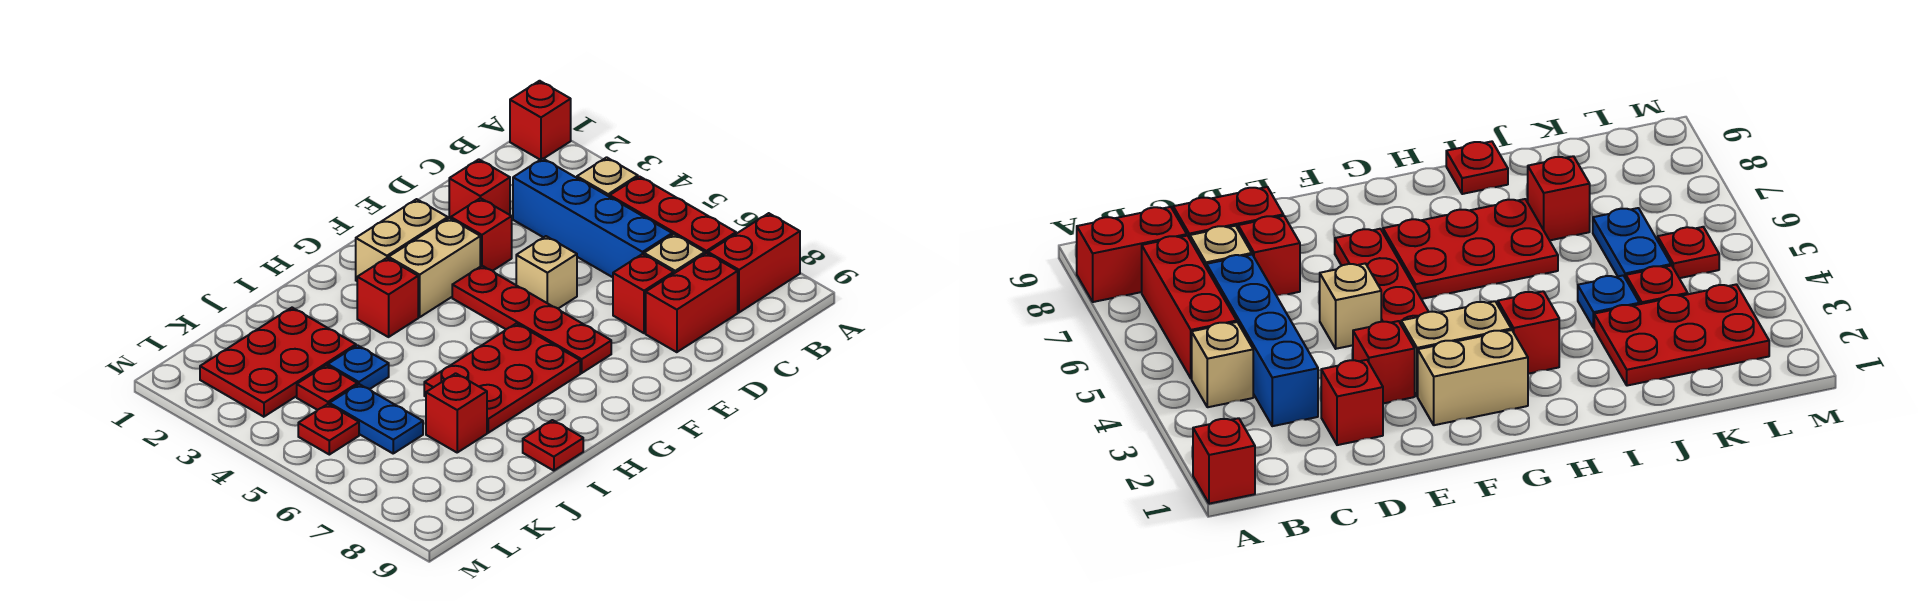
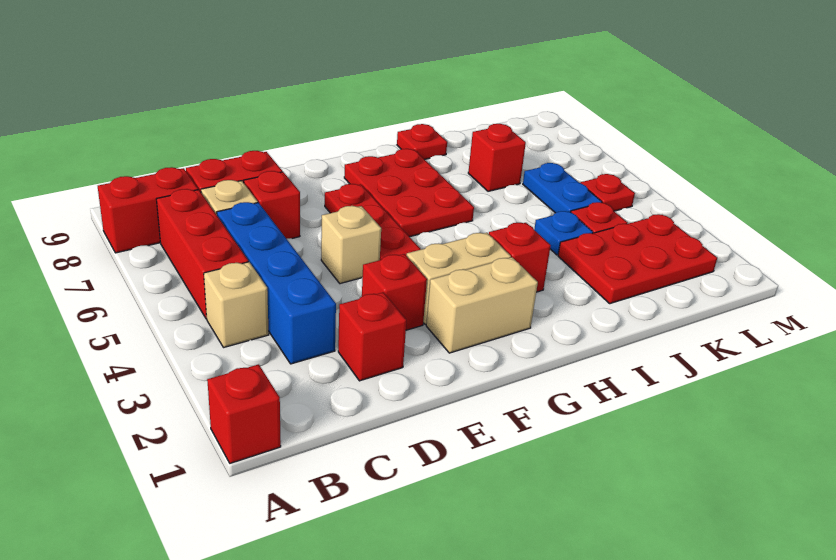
red plate G6:I7 level 1 -> red plate G6:H8 level 1

